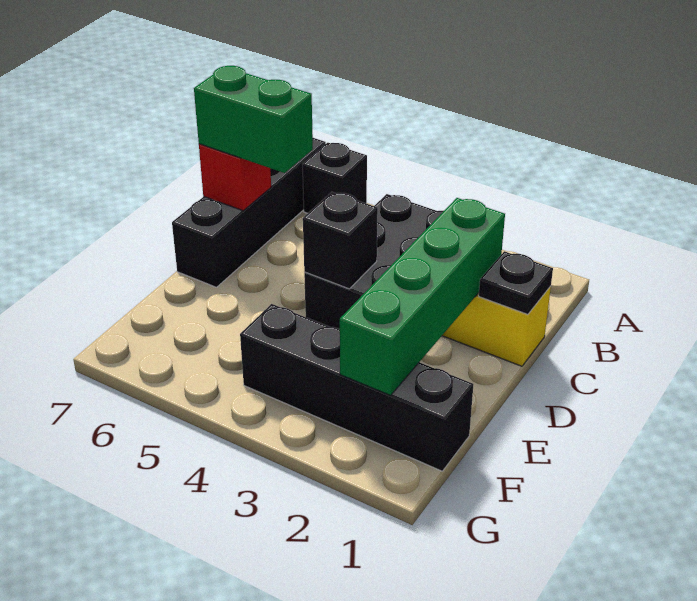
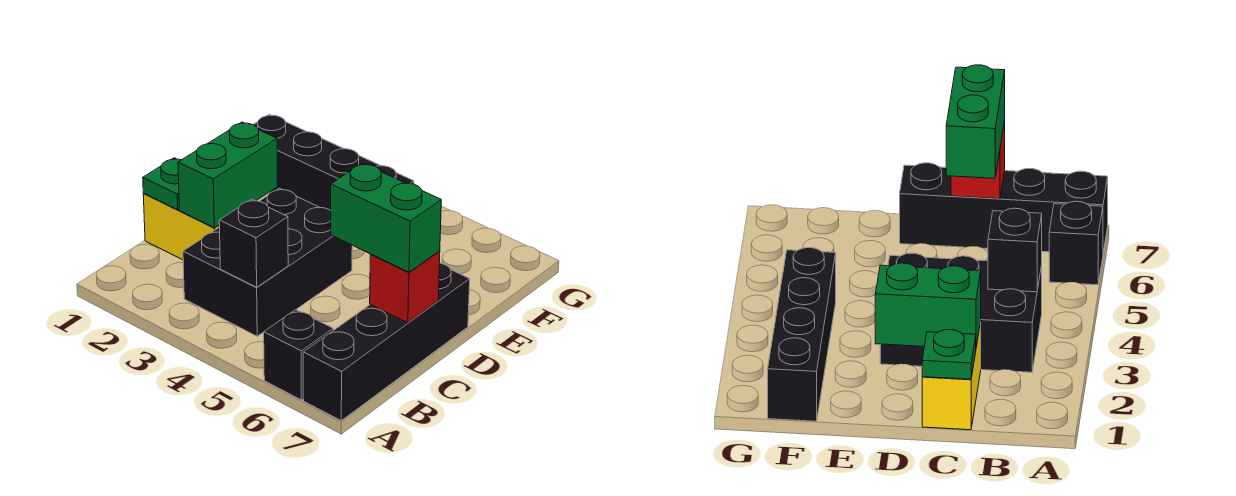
black plate C1 level 2 -> green plate C1 level 2
green brick C2:F2 level 2 -> green brick C2:D2 level 2
black brick D4 level 2 -> black brick B4 level 2

